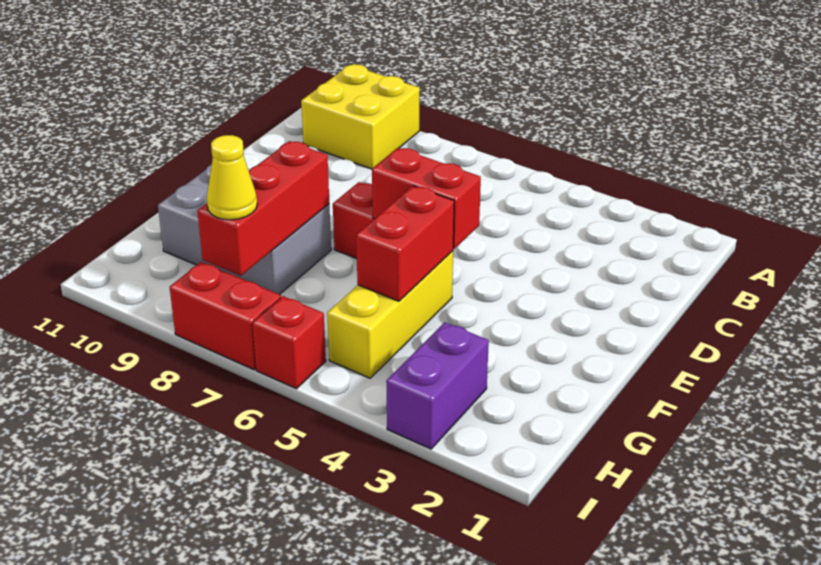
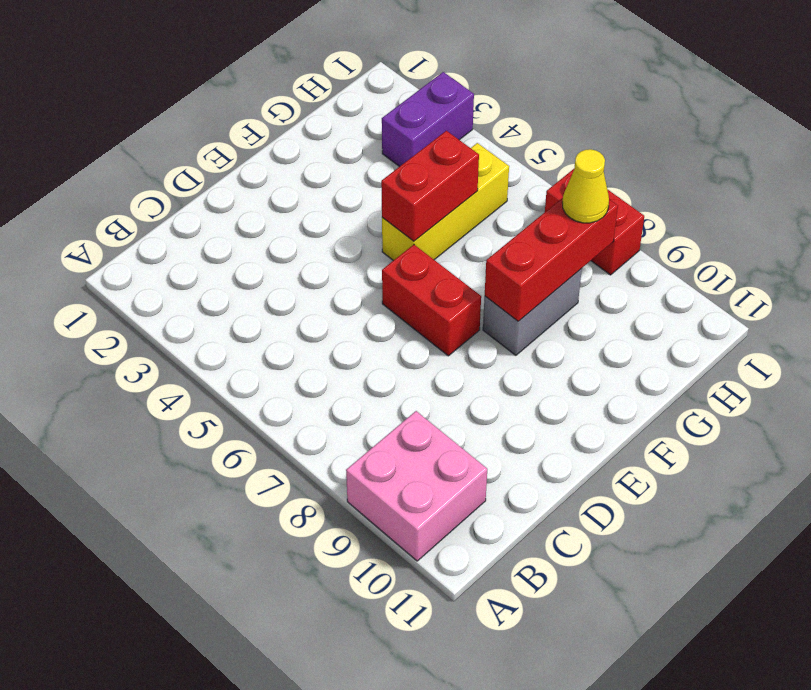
yellow brick A9:B10 level 1 -> pink brick A9:B10 level 1
red brick E5:E6 level 2 -> none
grey brick F8:G10 level 1 -> grey brick F8:G8 level 1
red brick I6 level 1 -> none

